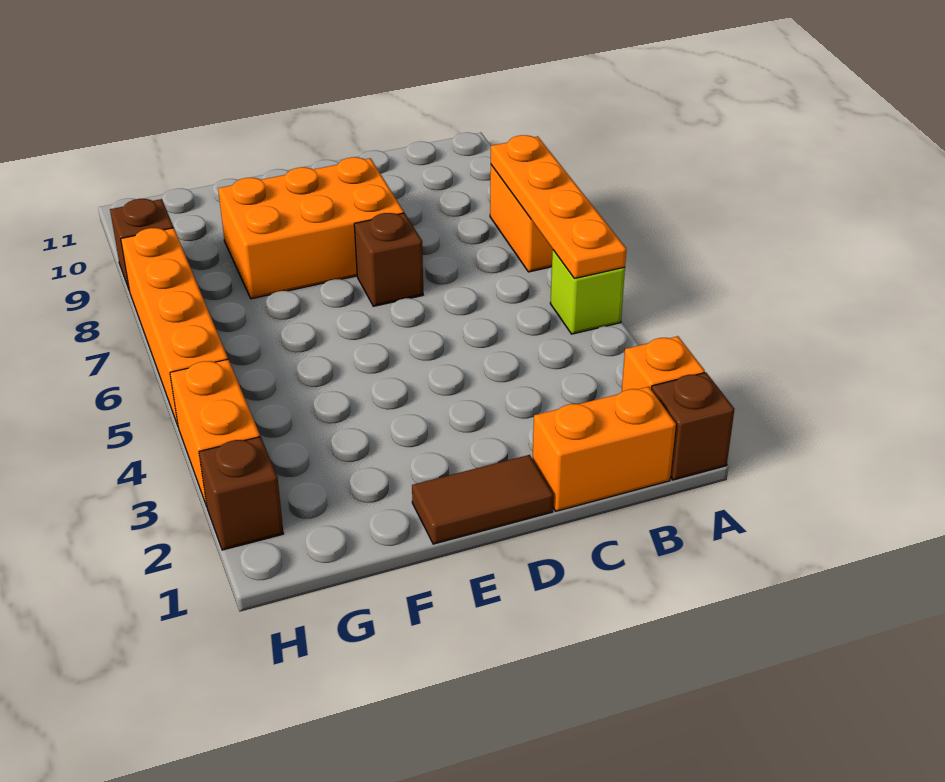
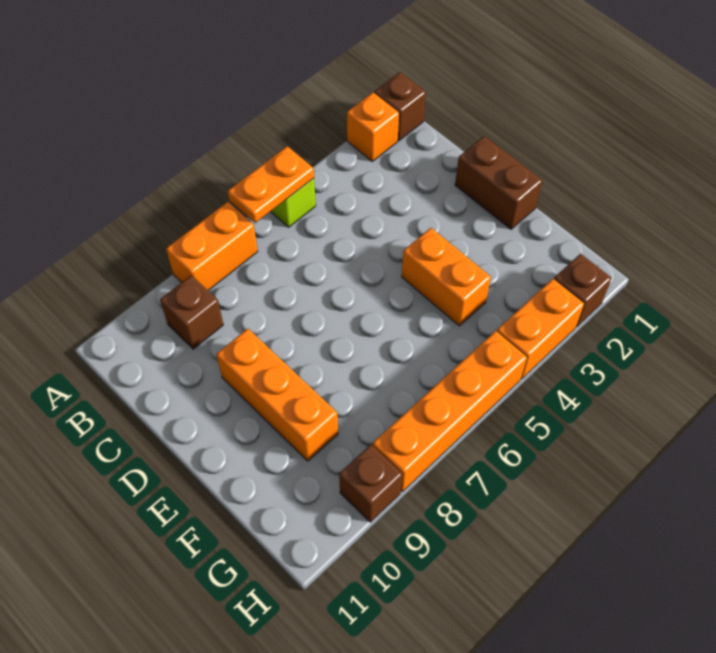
orange plate A5:A8 level 2 -> orange plate A5:A6 level 2
orange brick B1:C1 level 1 -> orange brick E4:F4 level 1
brown tile D1:E1 level 1 -> brown brick D1:E1 level 1
brown brick D7 level 1 -> brown brick B9 level 1
orange brick D8:F9 level 1 -> orange brick D9:F9 level 1

